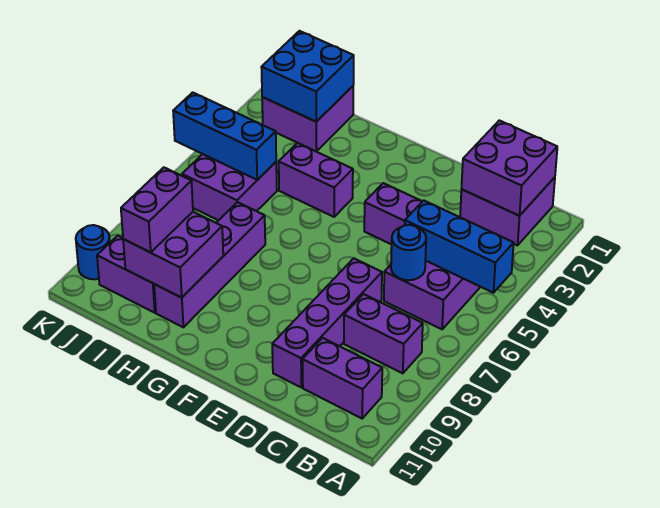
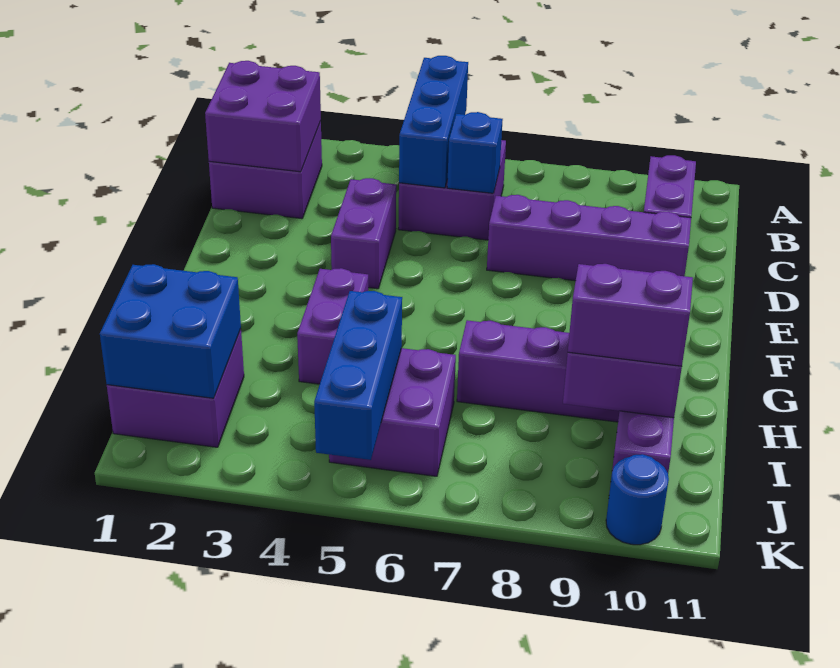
purple brick B8:C8 level 1 -> none
blue round brick C6 level 2 -> blue brick C6 level 2

